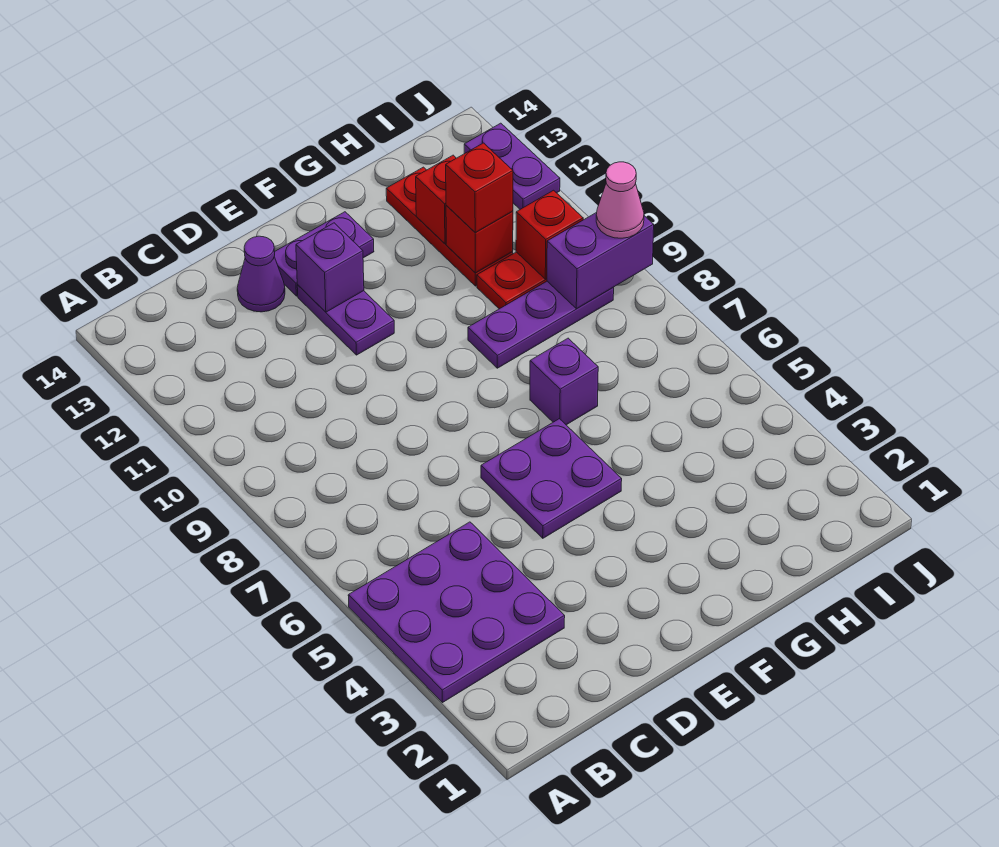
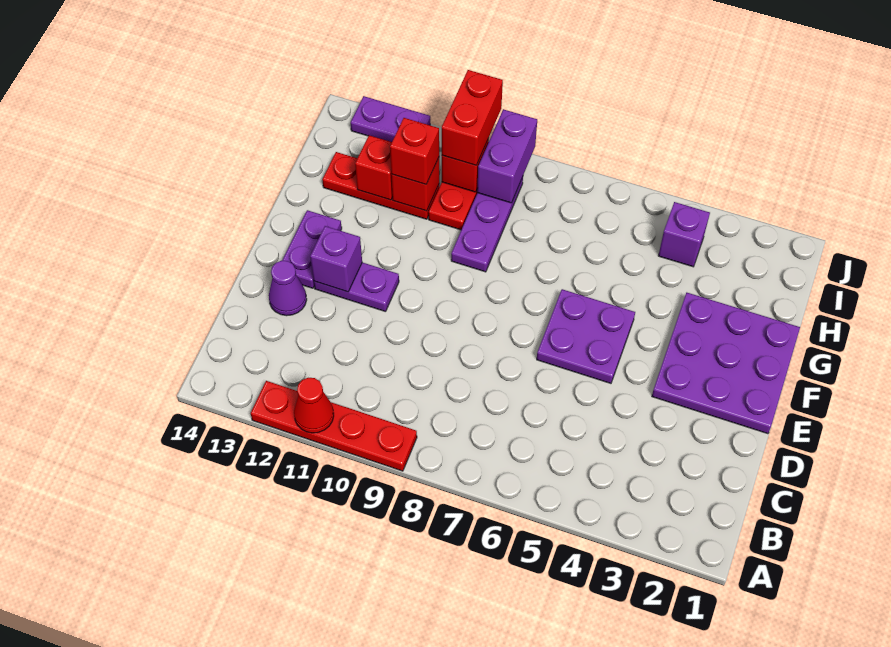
purple plate A3:C5 level 1 -> purple plate E1:G3 level 1
none -> red plate A9:A12 level 1
none -> red cone A11 level 2
purple brick G7 level 1 -> purple brick I4 level 1
none -> red brick I10:J10 level 3
pink cone J9 level 3 -> none

